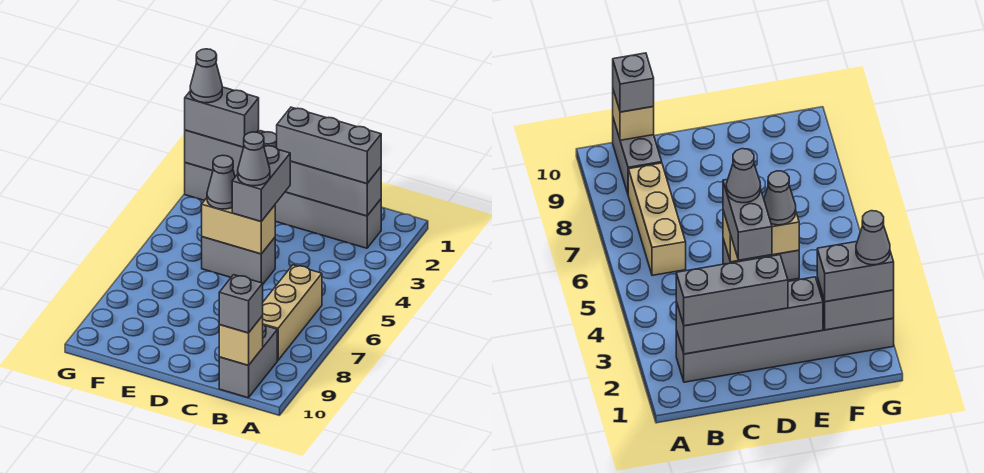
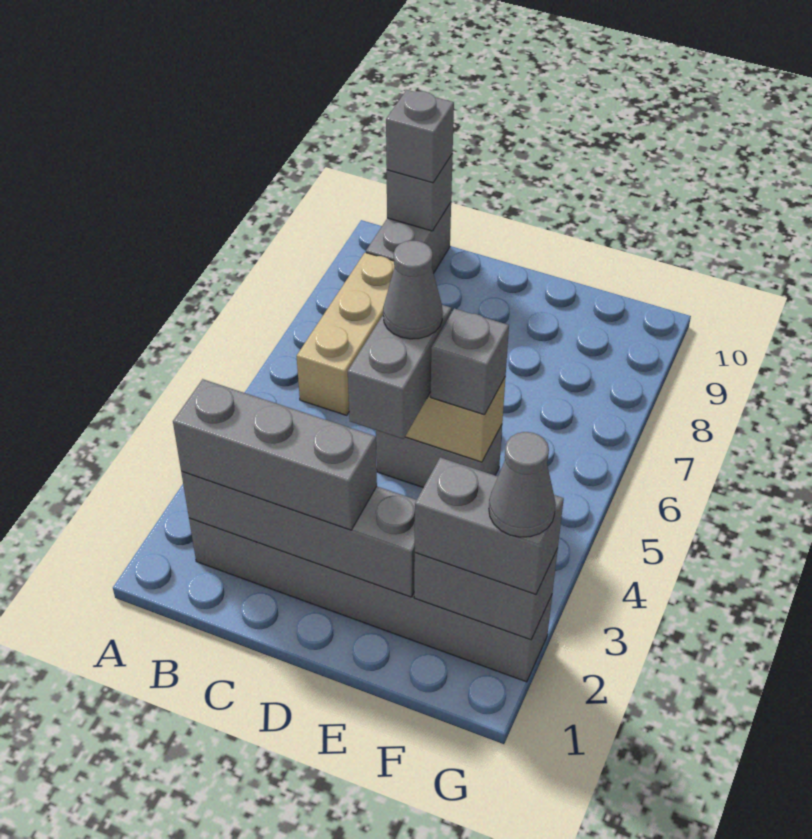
tan brick B10 level 2 -> grey brick B10 level 2
grey cone E5 level 3 -> grey brick E5 level 3

